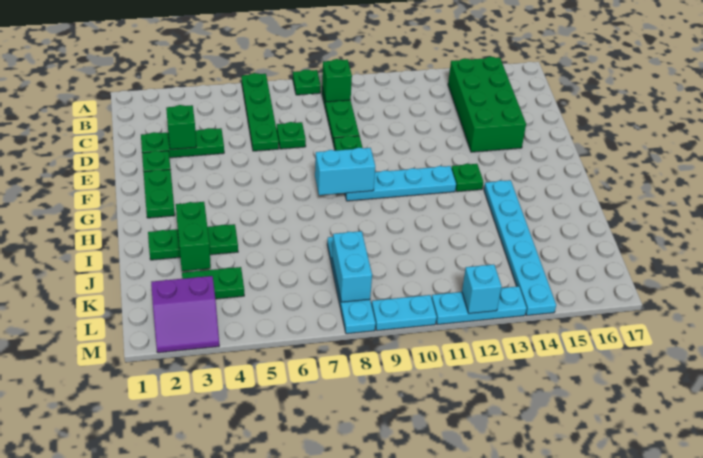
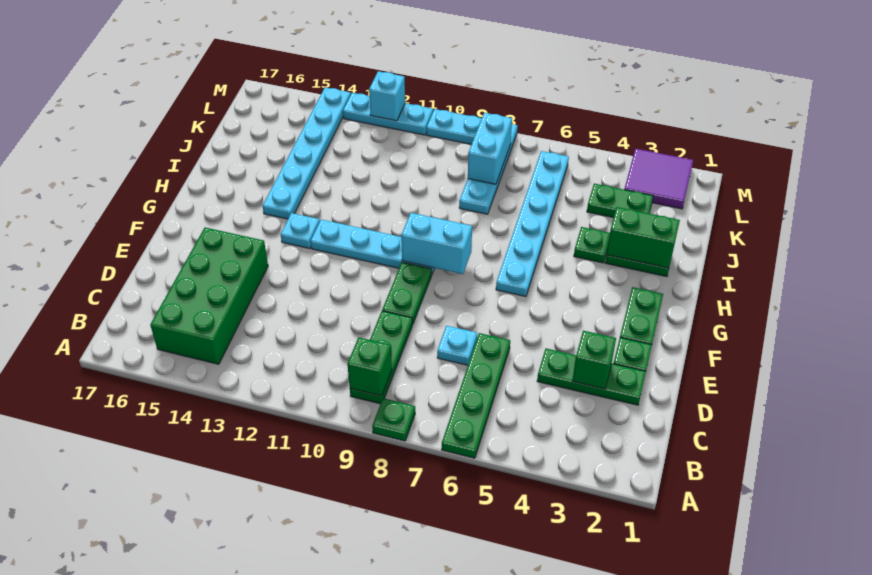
green plate D7 level 1 -> cyan plate D7 level 1
none -> cyan plate G6:L6 level 1
green plate G13 level 1 -> cyan plate G13 level 1
green brick I3:J3 level 2 -> green brick I2:I3 level 2
purple slope L2:M3 level 1 top L -> purple tile L2:M3 level 1

